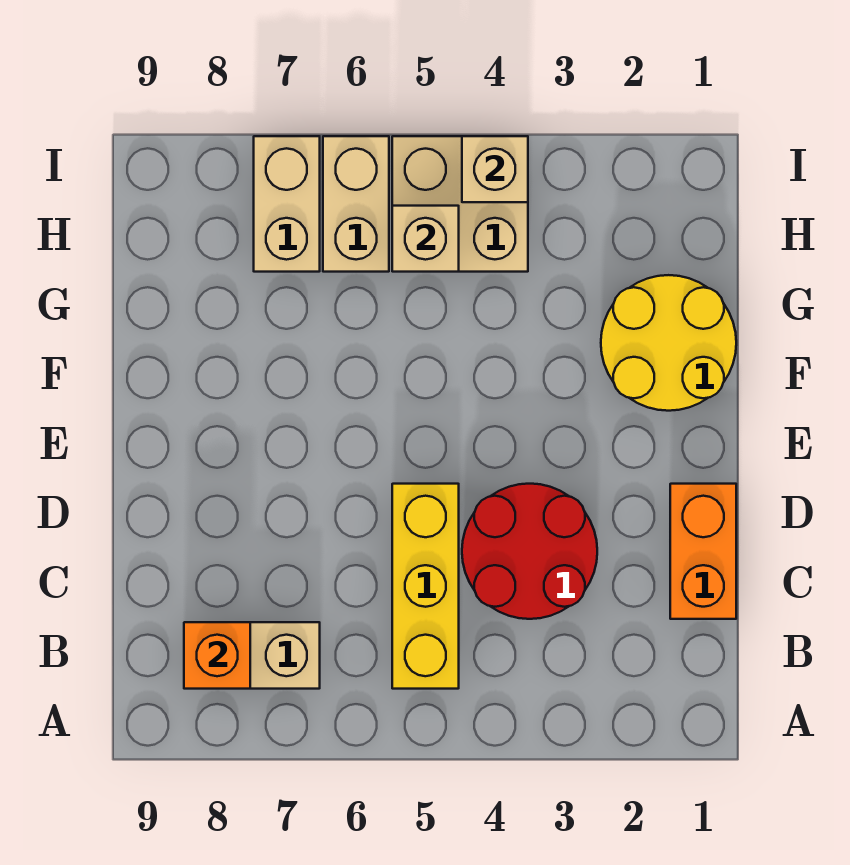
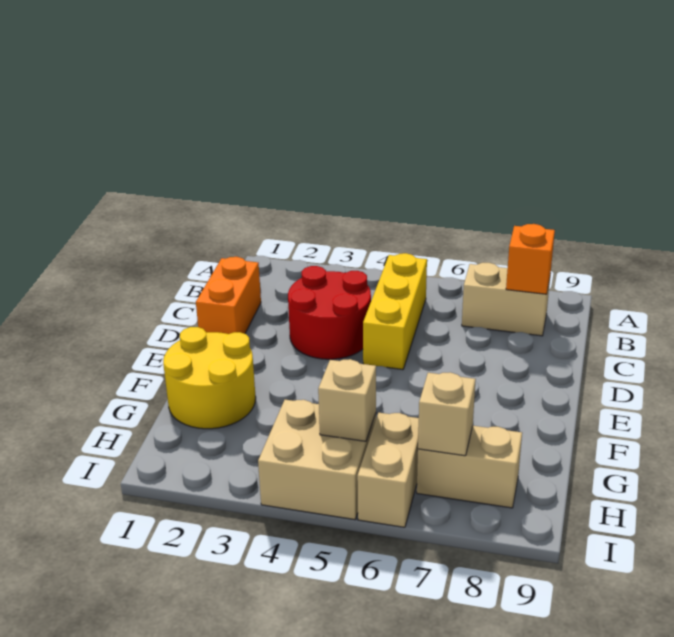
tan brick H7:I7 level 1 -> tan brick H7:H8 level 1
tan brick I4 level 2 -> tan brick H7 level 2

